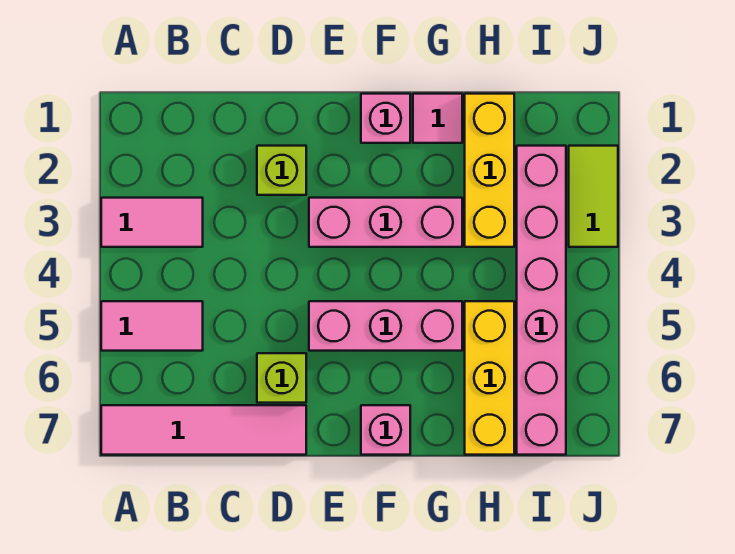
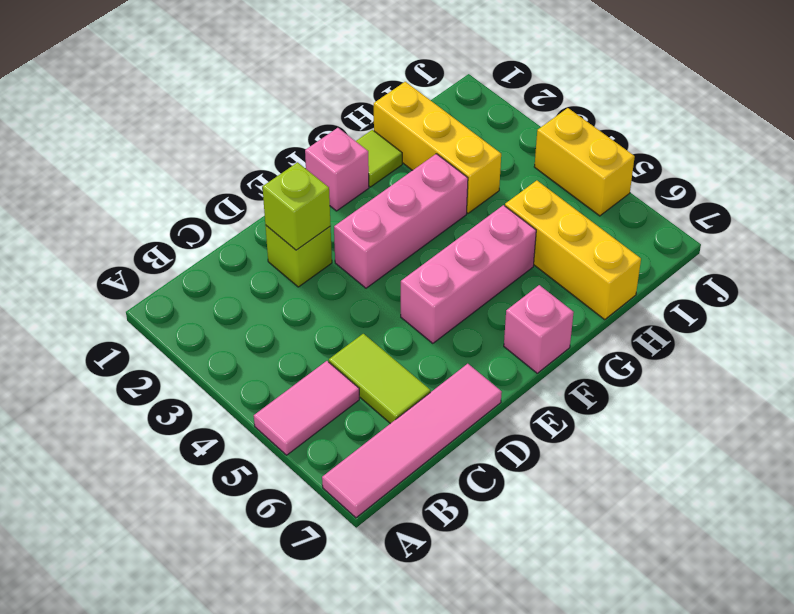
pink tile A3:B3 level 1 -> none
lime brick D6 level 1 -> lime brick D2 level 2
pink tile G1 level 1 -> lime tile G1 level 1
pink brick I2:I7 level 1 -> none
lime tile J2:J3 level 1 -> lime tile C5:C6 level 1
none -> yellow brick J4:J5 level 1

